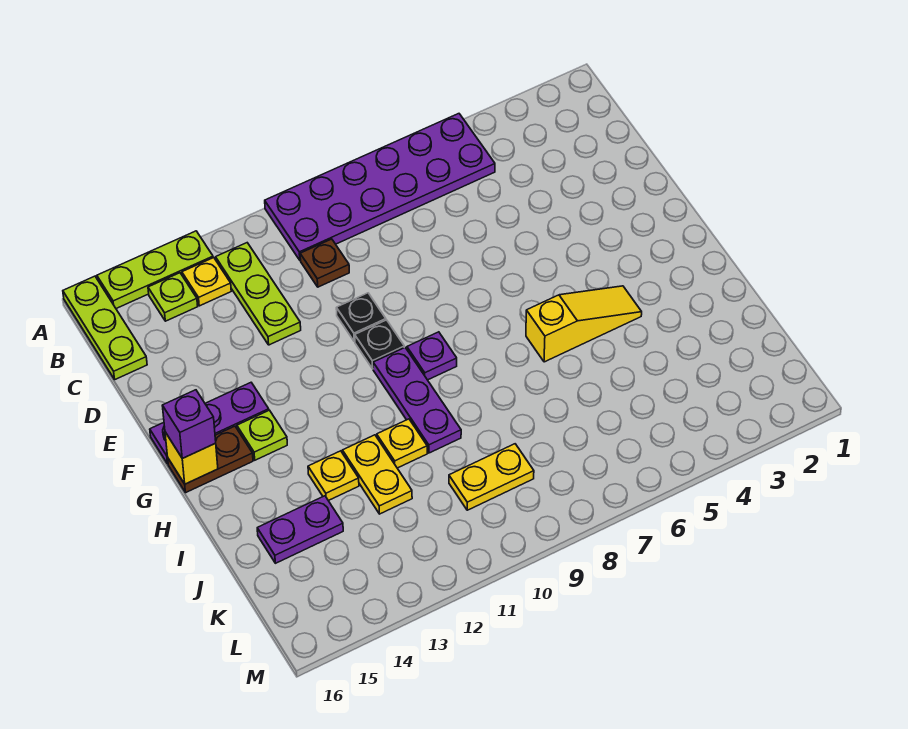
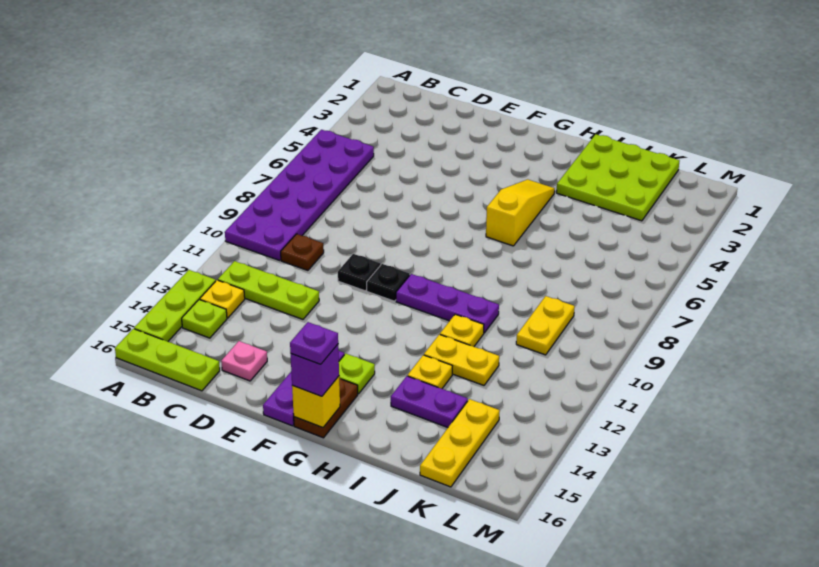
none -> pink plate D15 level 1
purple plate G9 level 1 -> purple plate G16 level 4
none -> lime plate I1:K3 level 1
purple plate J14:J15 level 1 -> purple plate I14:J14 level 1
none -> yellow plate K14:K16 level 1

